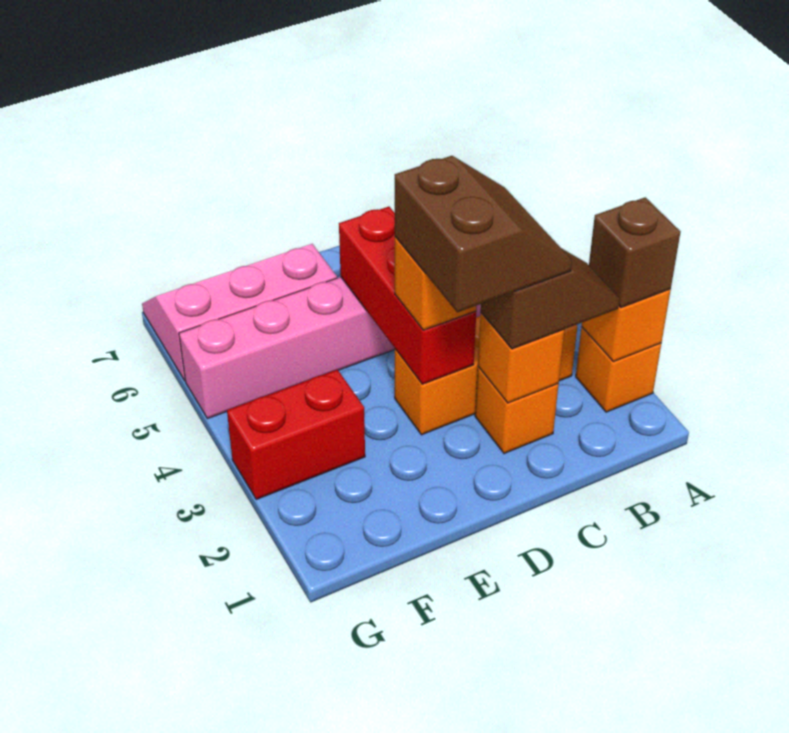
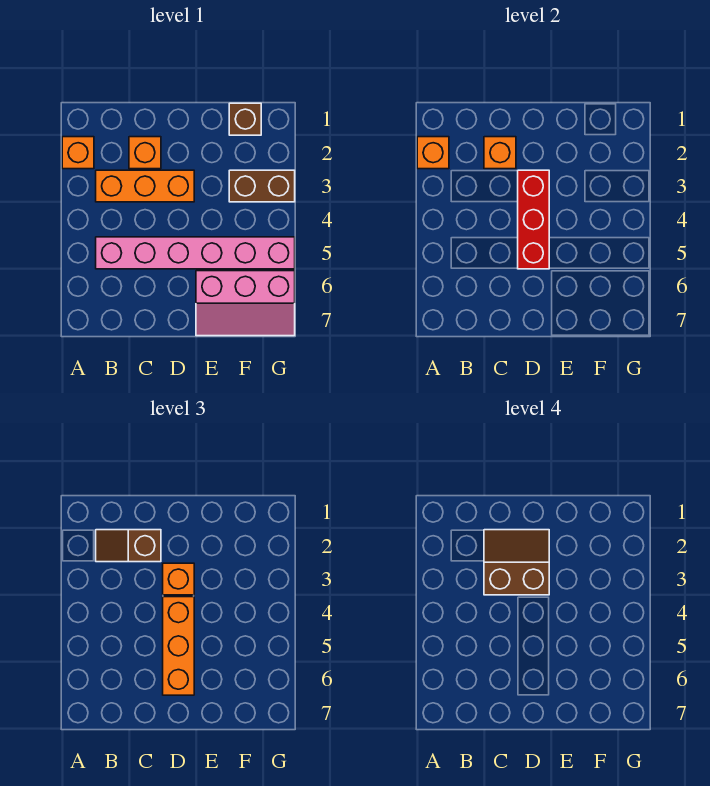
brown brick A2 level 3 -> brown brick F1 level 1
brown slope C2:D3 level 4 top D -> brown slope C2:D3 level 4 top 3
none -> orange brick D4:D6 level 3
red brick F3:G3 level 1 -> brown brick F3:G3 level 1

